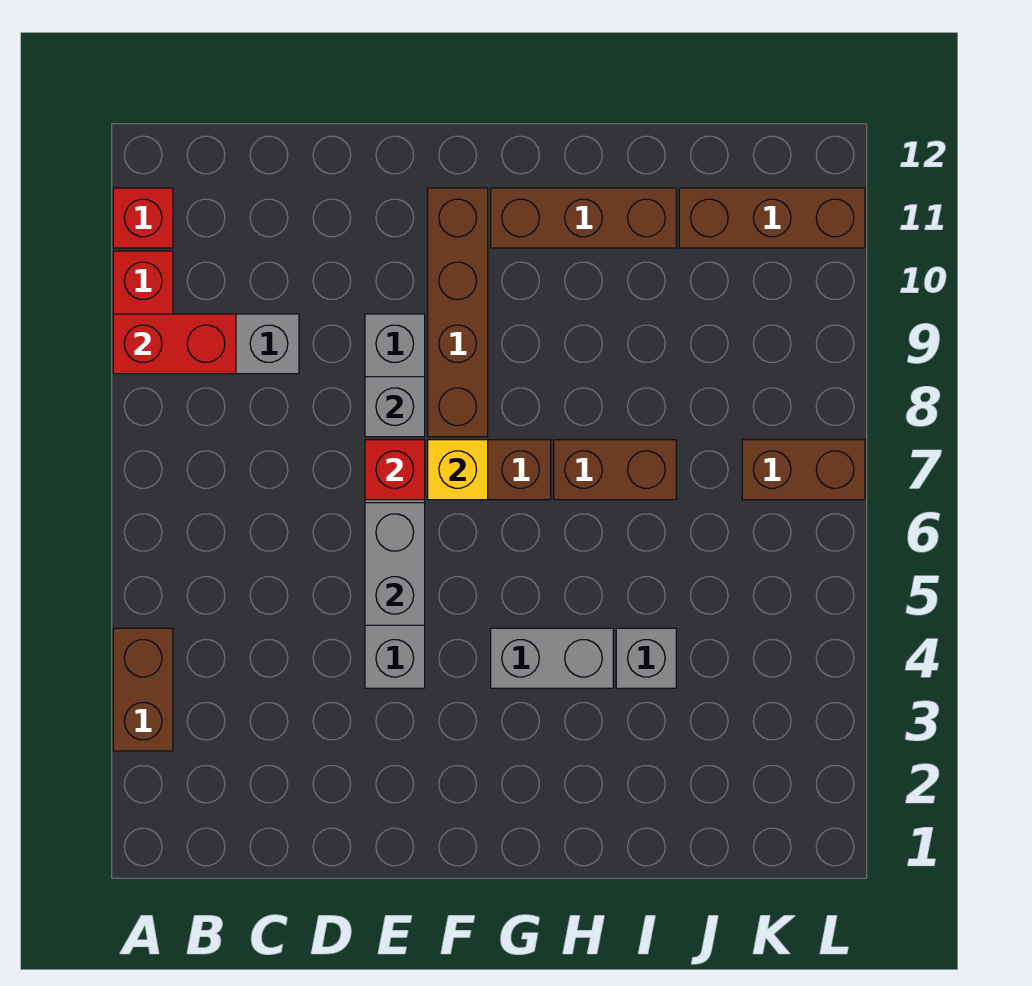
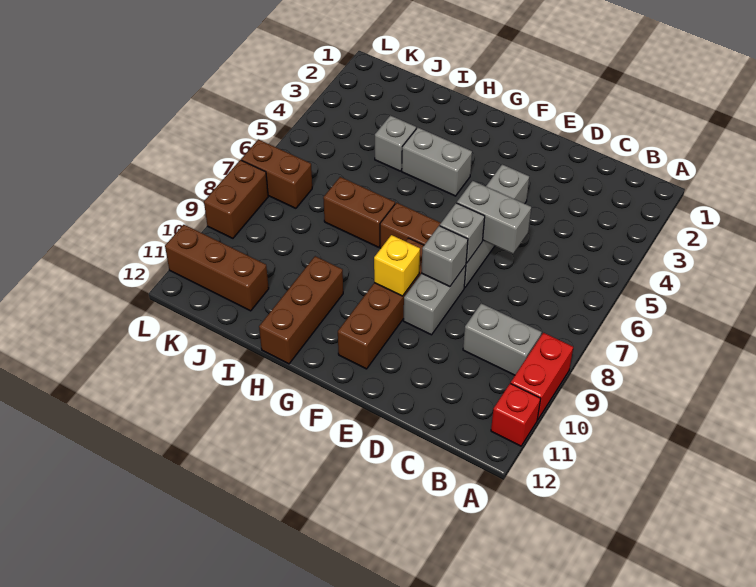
brown brick A3:A4 level 1 -> brown brick L8:L9 level 1
red brick A9:B9 level 2 -> none
grey brick E5:E6 level 2 -> grey brick D6:E6 level 2
red brick E7 level 2 -> grey brick E7 level 2
yellow brick F7 level 2 -> yellow brick F9 level 2
brown brick G11:I11 level 1 -> brown brick H10:H12 level 1

